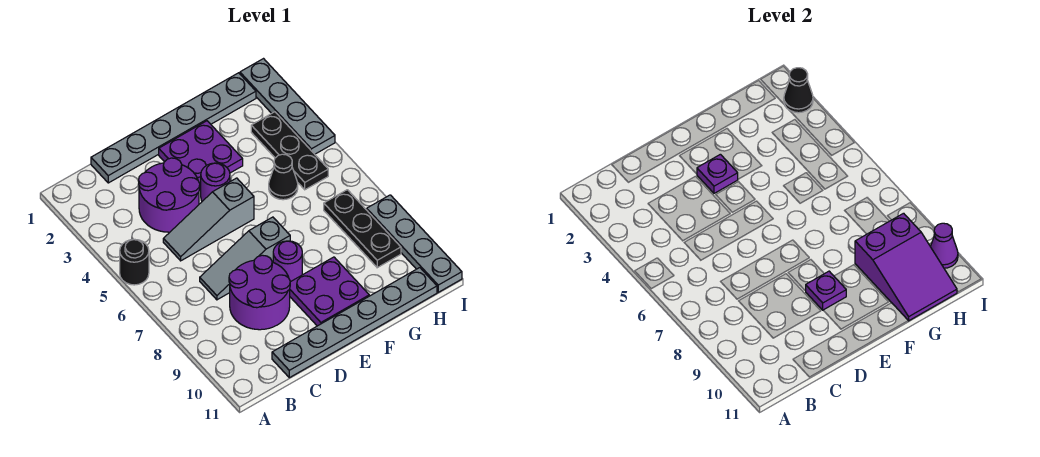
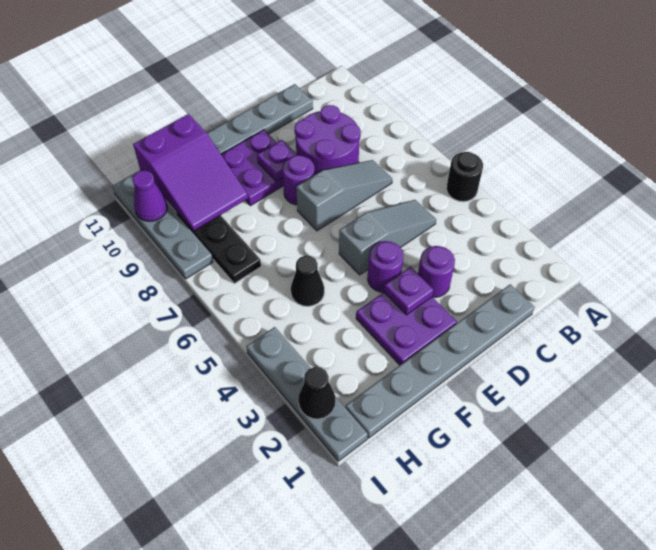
purple round brick C3:D4 level 1 -> purple round brick D3 level 1
purple slope G9:H11 level 2 top 9 -> purple slope G9:H11 level 2 top 11
black plate H3:H5 level 1 -> none

